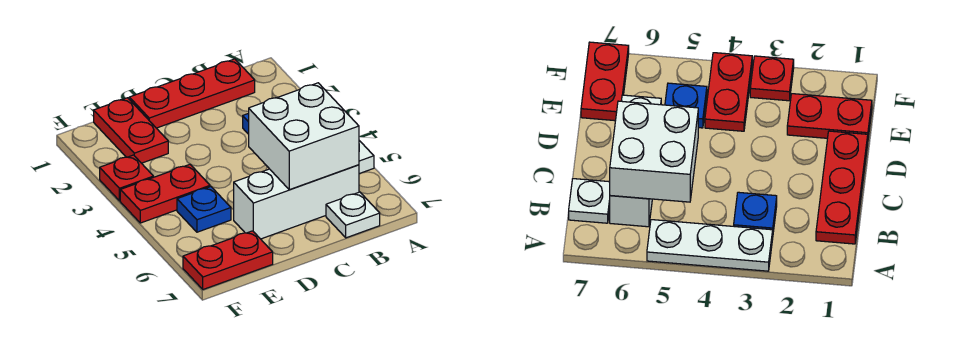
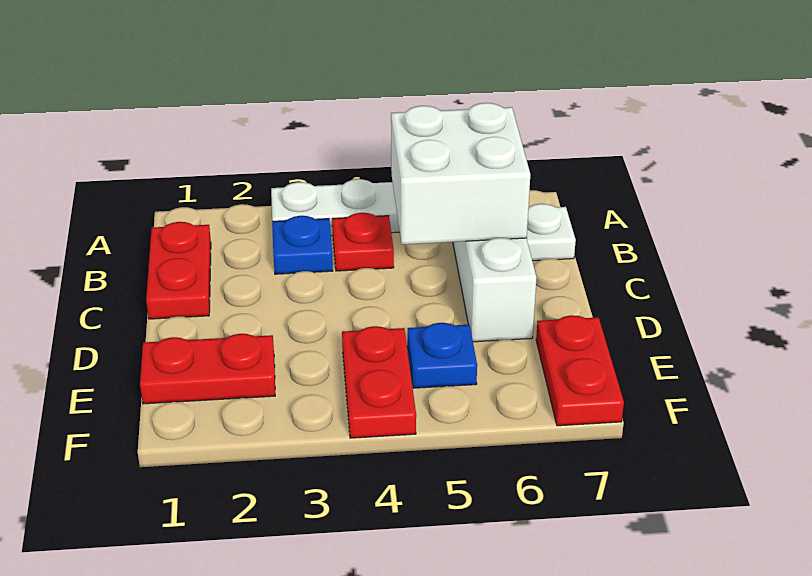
red plate B1:D1 level 1 -> red plate B1:C1 level 1
red plate F3 level 1 -> red plate B4 level 1

